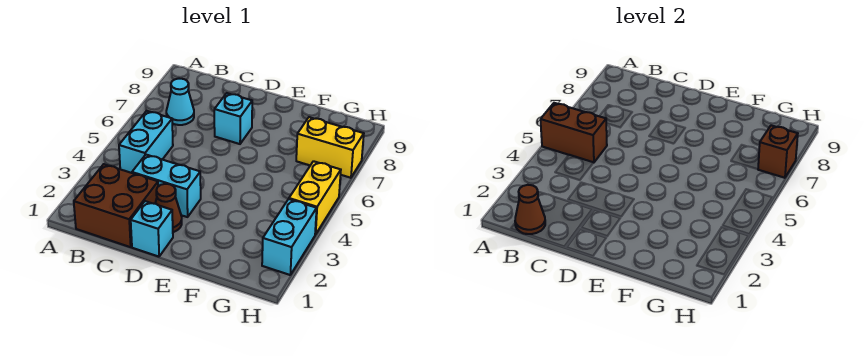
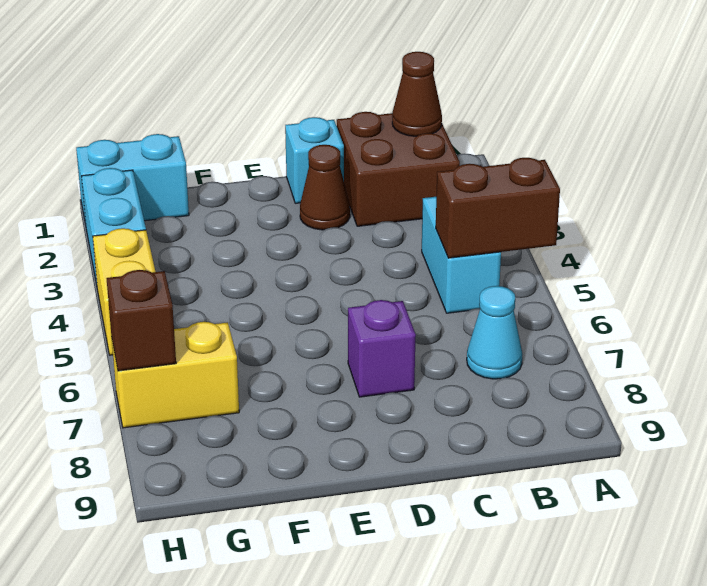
cyan brick C3:D3 level 1 -> cyan brick G1:H1 level 1
cyan brick D7 level 1 -> purple brick D7 level 1

